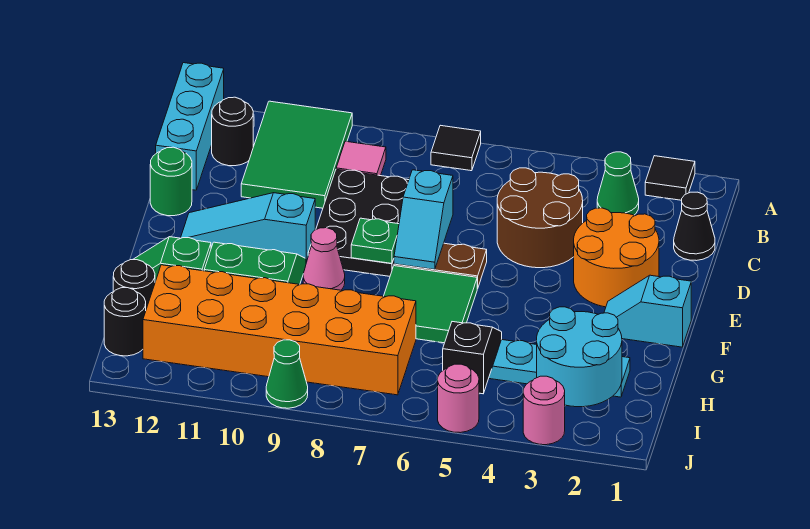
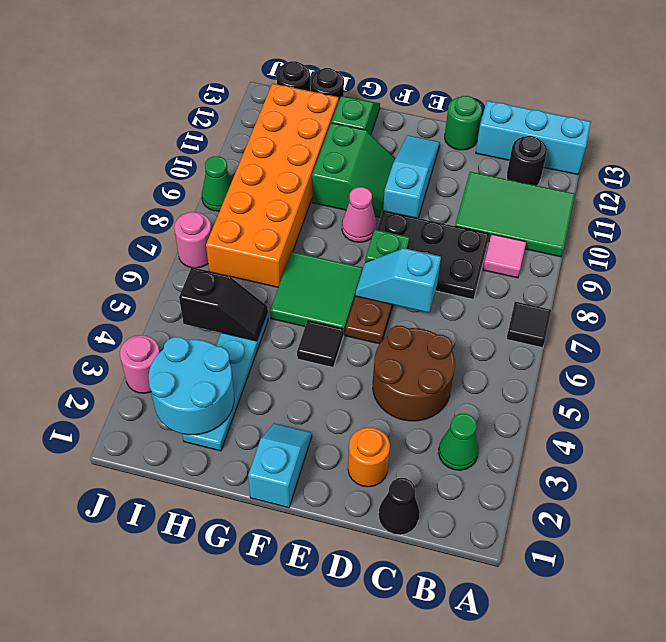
black tile A2 level 1 -> black tile F5 level 1
orange round brick D2:E3 level 1 -> orange round brick D2 level 1
pink round brick J5 level 1 -> pink round brick J7 level 1

